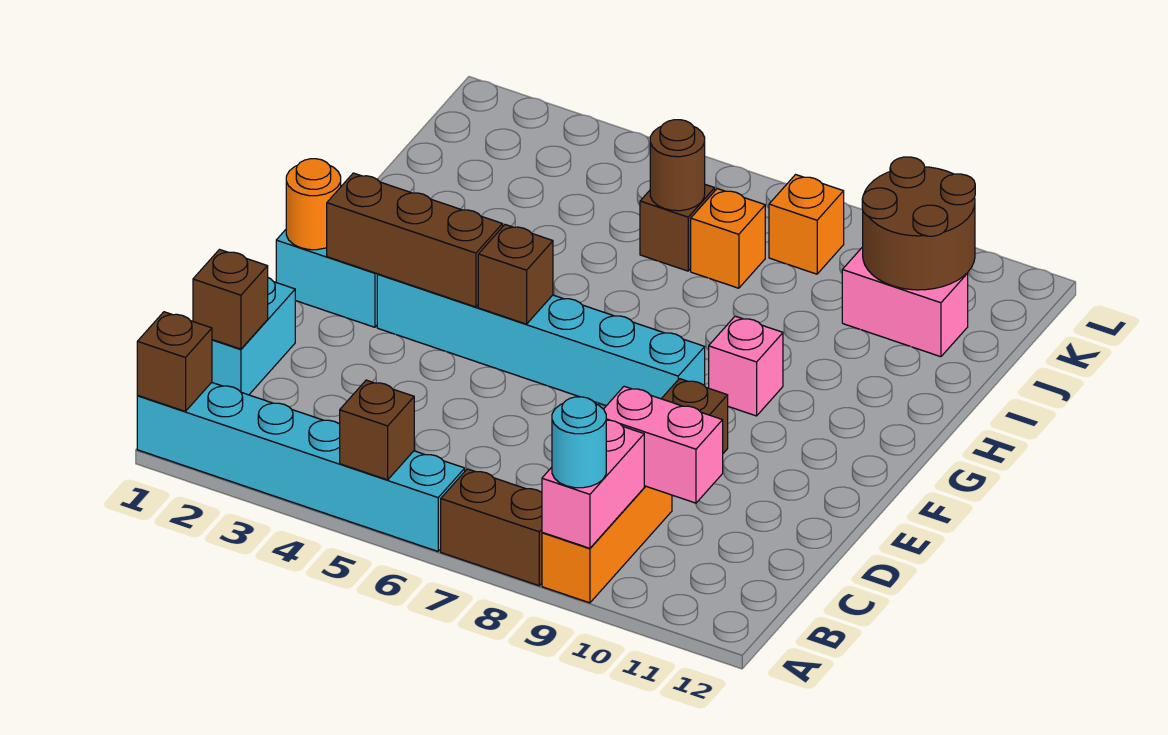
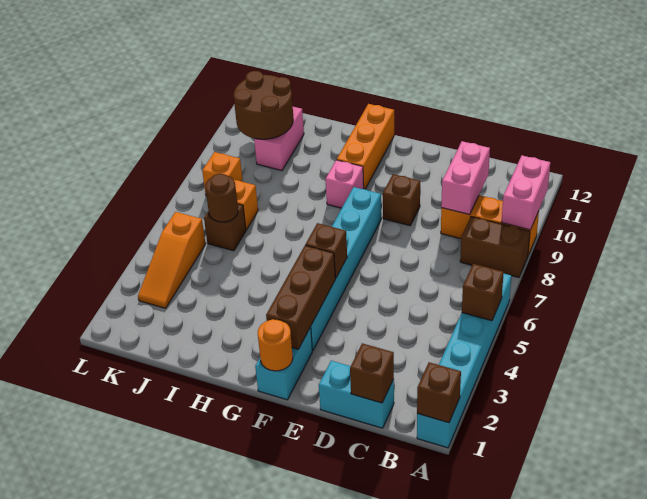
brown brick A7:A8 level 1 -> brown brick A8:B8 level 1
pink brick A9:B9 level 2 -> pink brick A9:A10 level 2
cyan round brick A9 level 3 -> none
none -> orange brick G10:G12 level 1
none -> orange slope K3:K5 level 1 top 5

